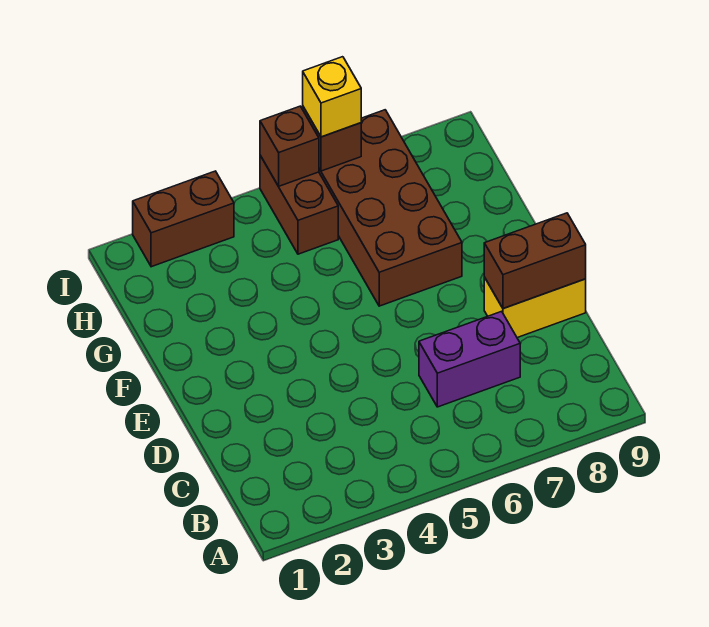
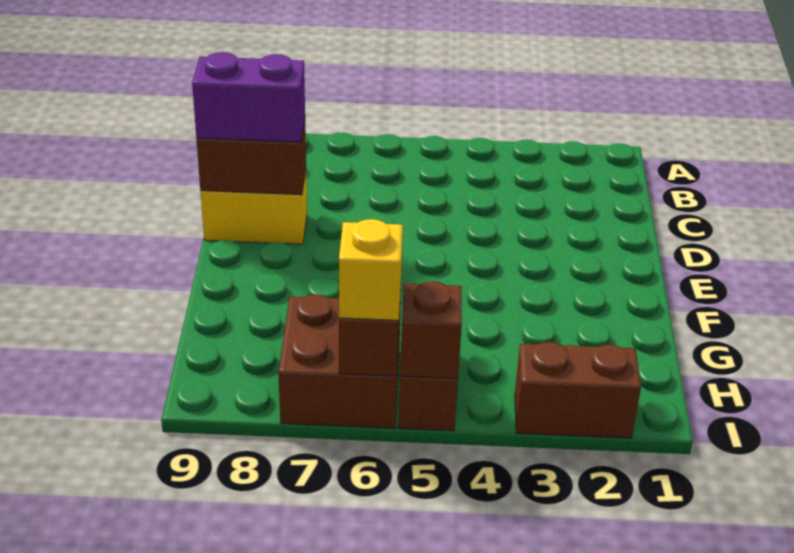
purple brick C6:C7 level 1 -> purple brick D8:D9 level 3
brown brick F6:I7 level 1 -> brown brick H6:I7 level 1

